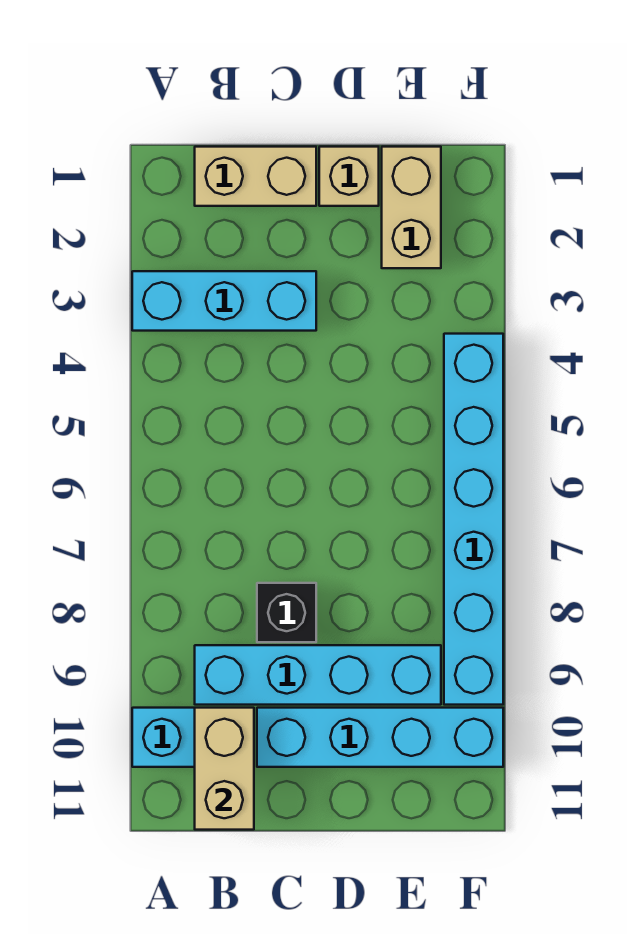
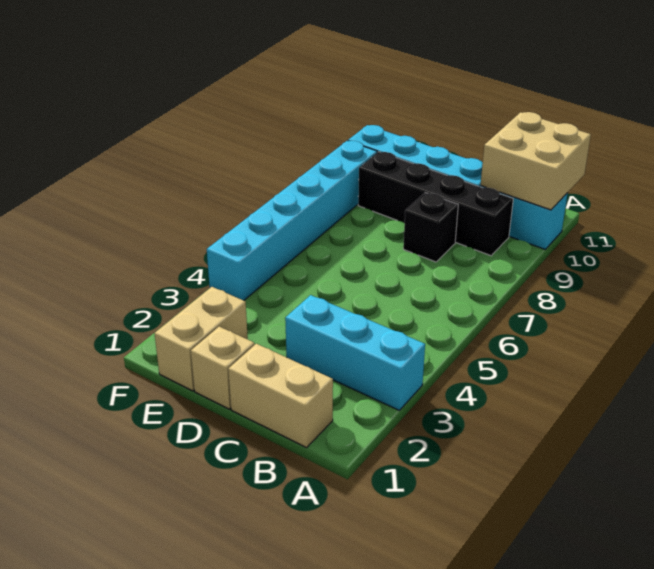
cyan brick B9:E9 level 1 -> black brick B9:E9 level 1
tan brick B10:B11 level 2 -> tan brick A10:B11 level 2

